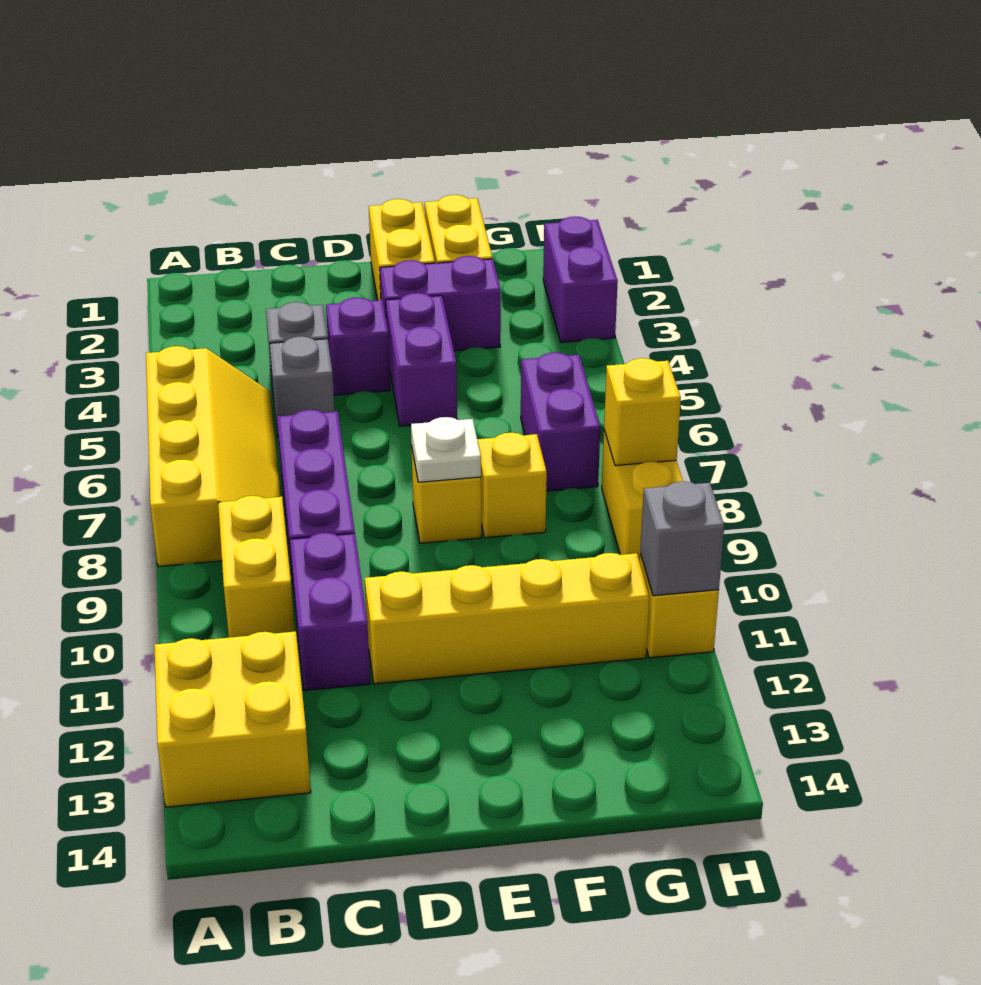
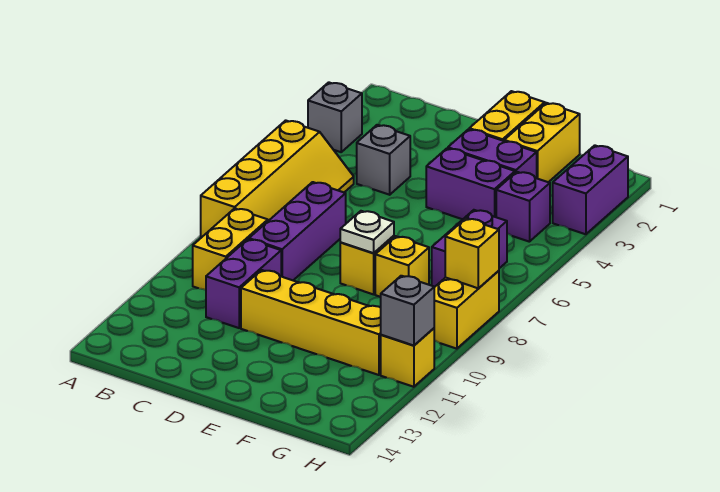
yellow brick A12:B13 level 1 -> none
grey brick C5 level 1 -> grey brick A3 level 1
purple brick D4 level 1 -> purple brick G4 level 1
purple brick E4:E5 level 1 -> purple brick E4:F4 level 1

